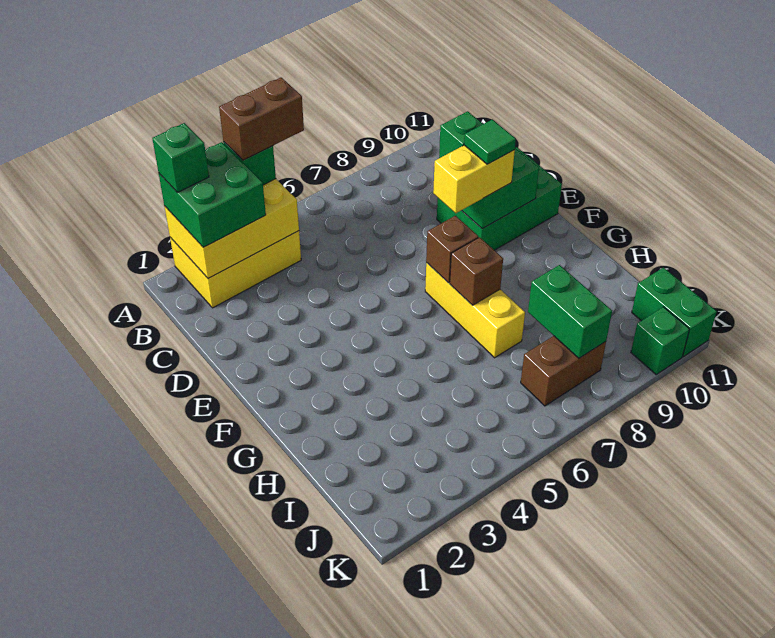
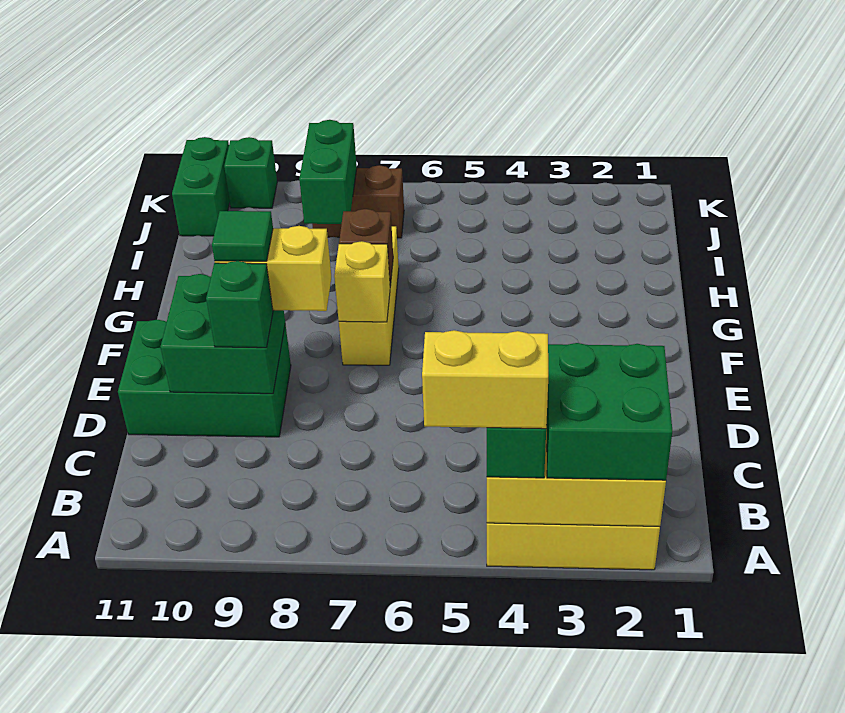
green brick A2 level 4 -> none
brown brick A4:A5 level 4 -> yellow brick A4:A5 level 4
brown brick F7 level 2 -> yellow brick F7 level 2

